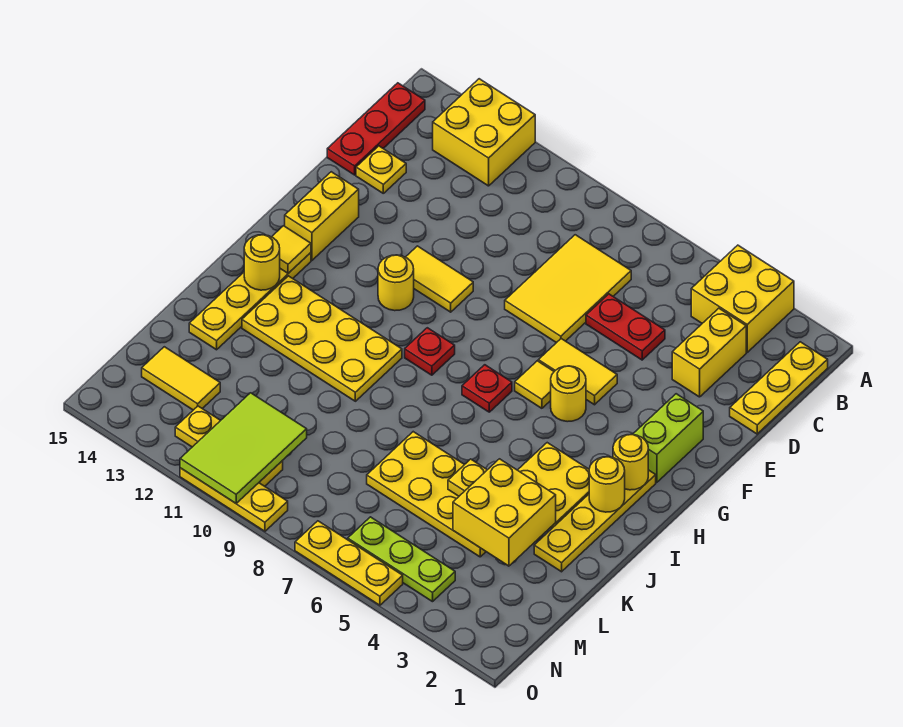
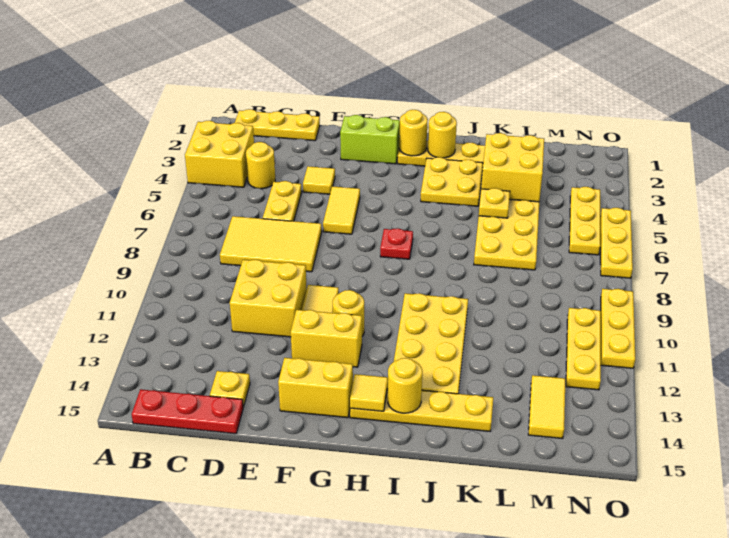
yellow brick A12:B13 level 1 -> yellow brick D10:E11 level 1
yellow brick C3:D3 level 1 -> yellow brick F12:G12 level 1
red plate D5:D6 level 1 -> yellow plate D5:D6 level 1
yellow round brick G5 level 1 -> yellow round brick C4 level 1
yellow tile G6 level 1 -> yellow tile E4 level 1
red plate H9 level 1 -> none
lime tile M10:O11 level 2 -> none
lime plate N4:N6 level 1 -> yellow plate N4:N6 level 1

